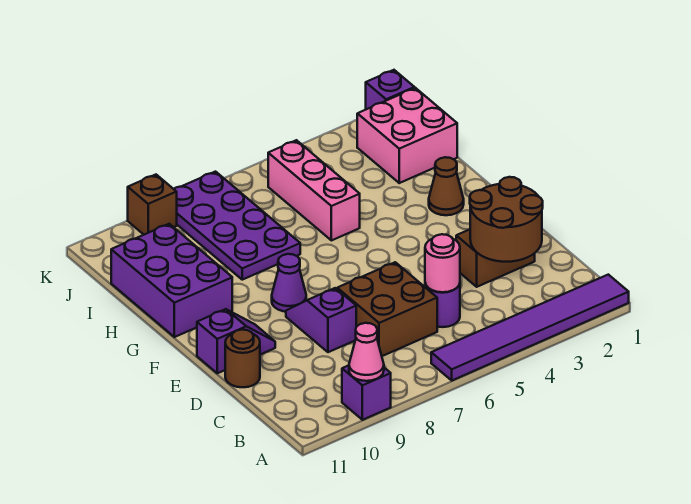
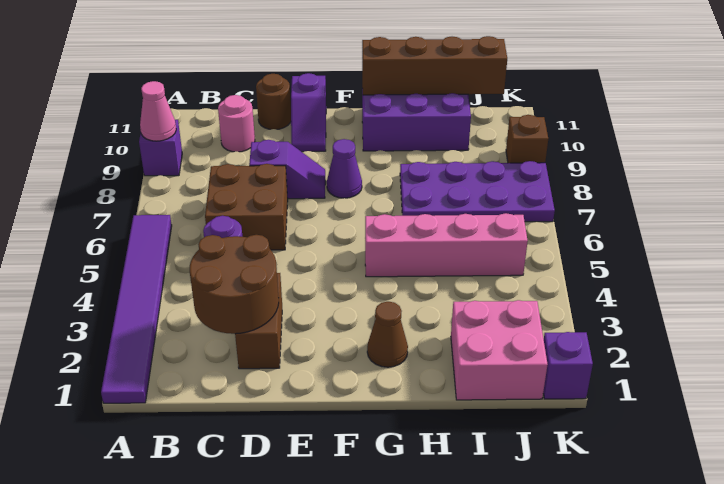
pink round brick C5 level 2 -> pink round brick C10 level 1
none -> brown brick G11:J11 level 2
pink brick H5:J5 level 1 -> pink brick G5:J5 level 1

